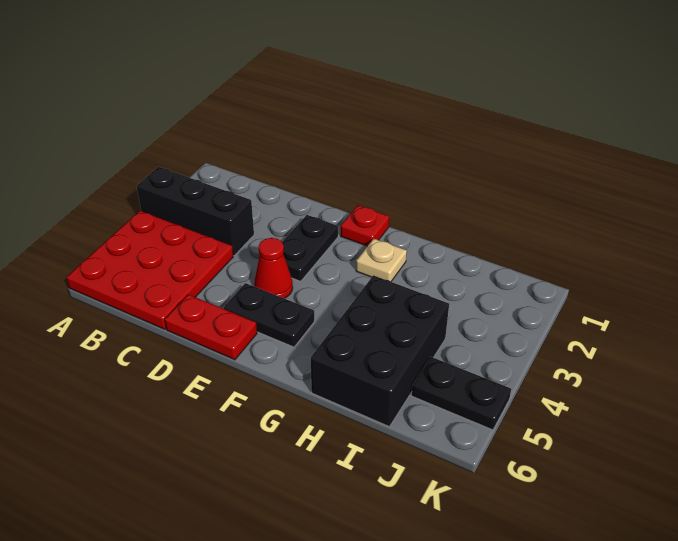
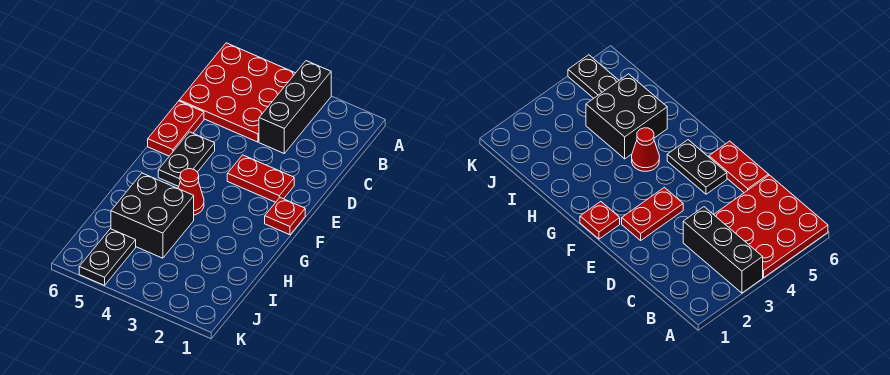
black plate E2:E3 level 1 -> red plate E2:E3 level 1
red cone E4 level 1 -> red cone G4 level 1
tan plate G2 level 1 -> none
black brick H4:I6 level 1 -> black brick H4:I5 level 1

